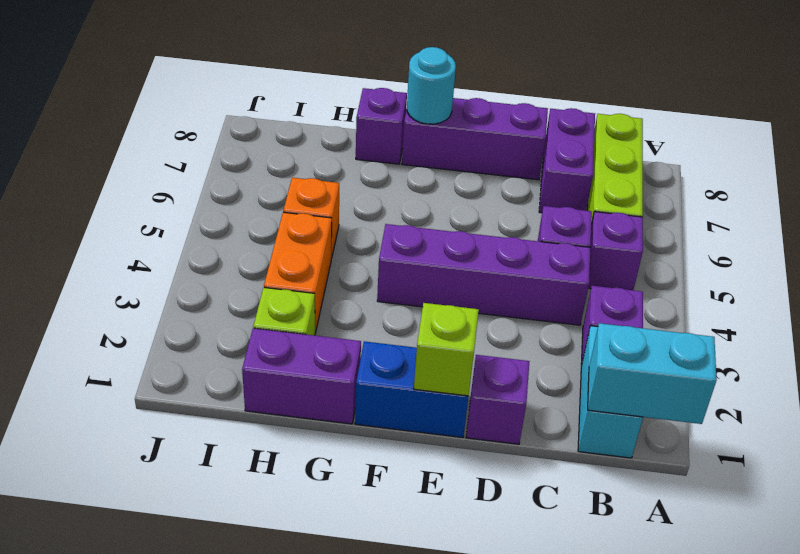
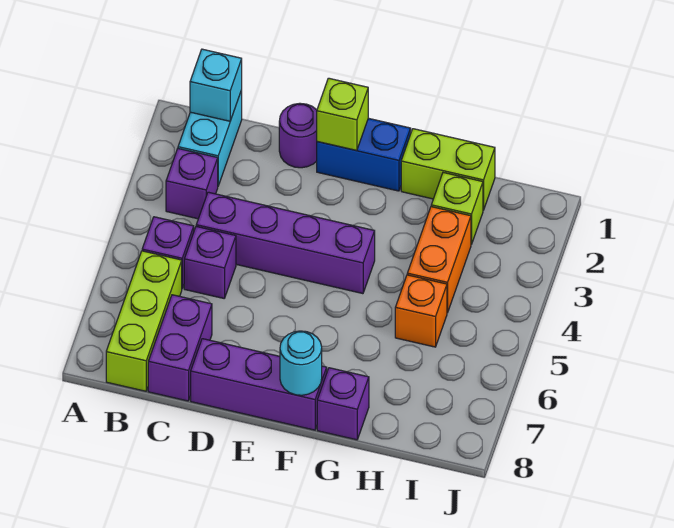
cyan brick A1:B1 level 2 -> cyan brick B1 level 2
purple brick D1 level 1 -> purple round brick D1 level 1
purple brick G1:H1 level 1 -> lime brick G1:H1 level 1

